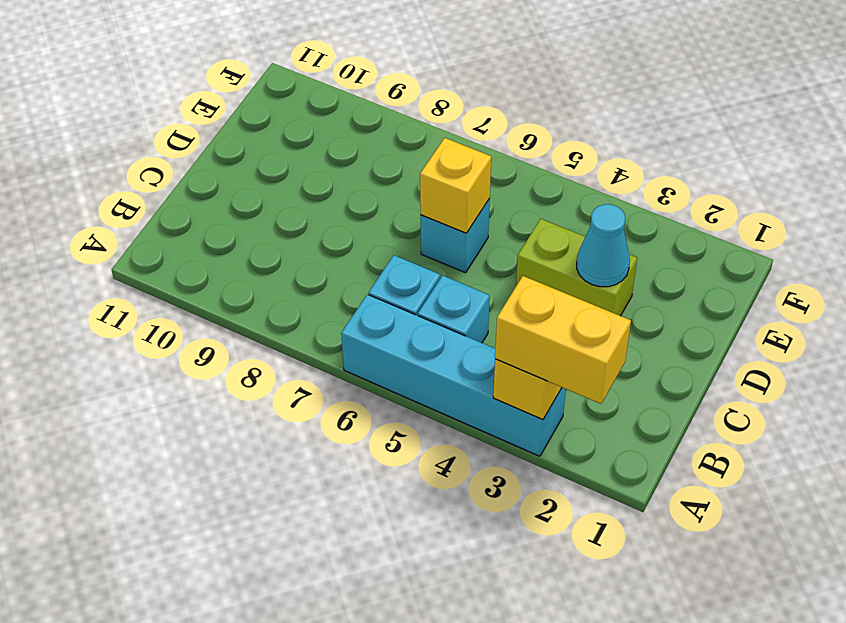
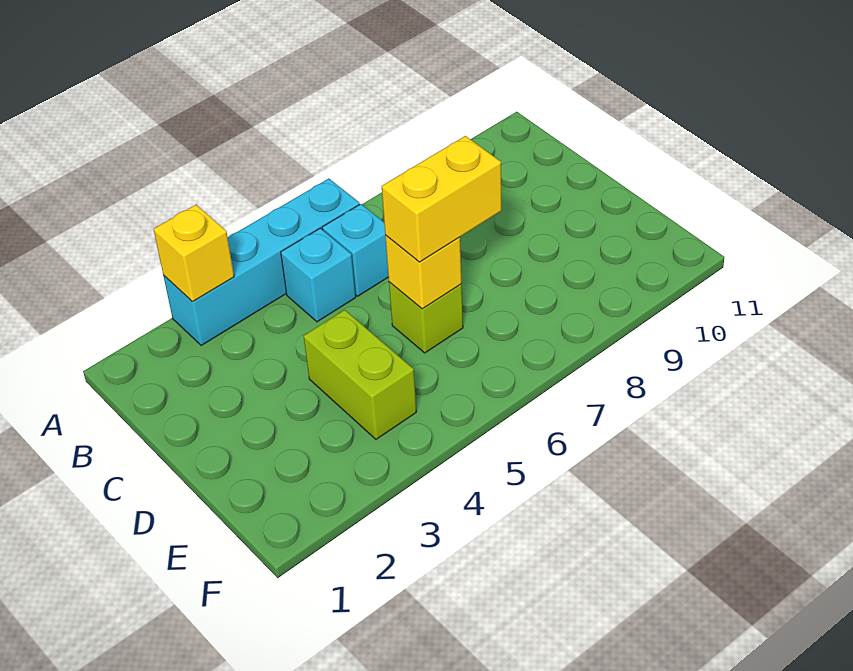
yellow brick A2:A3 level 3 -> yellow brick D6:D7 level 3
lime brick D3:D4 level 1 -> lime brick D4:E4 level 1
cyan cone D3 level 2 -> none
cyan brick D6 level 1 -> lime brick D6 level 1

